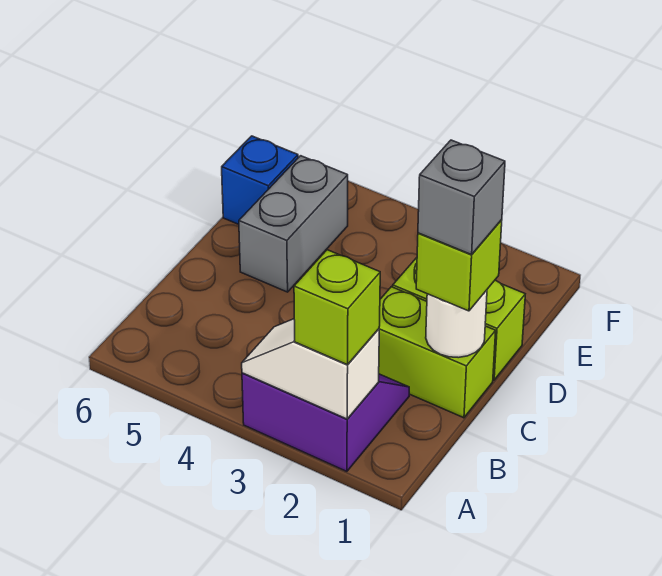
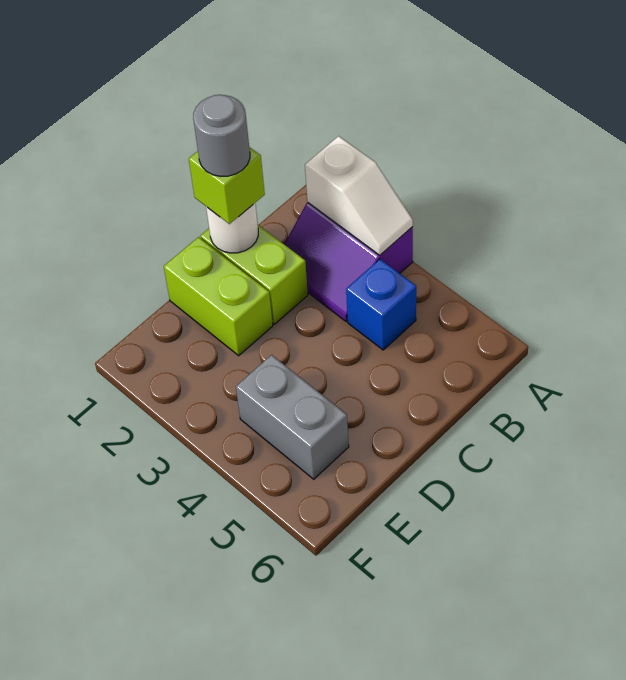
lime brick A2 level 3 -> none
grey brick C1 level 4 -> grey round brick C1 level 4
grey brick D5:E5 level 1 -> grey brick E4:E5 level 1
blue brick E6 level 1 -> blue brick B4 level 1

